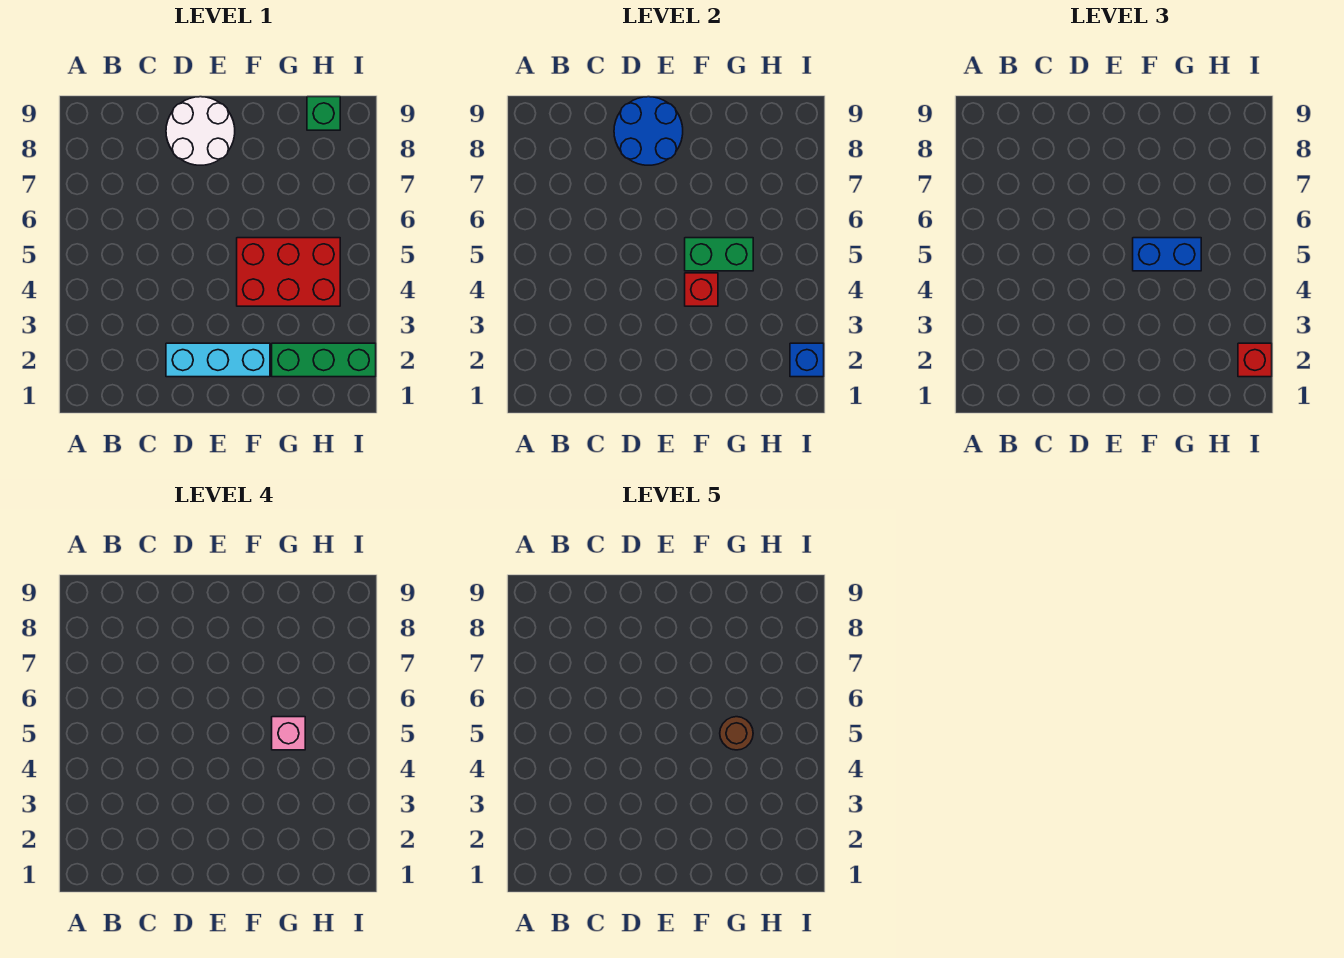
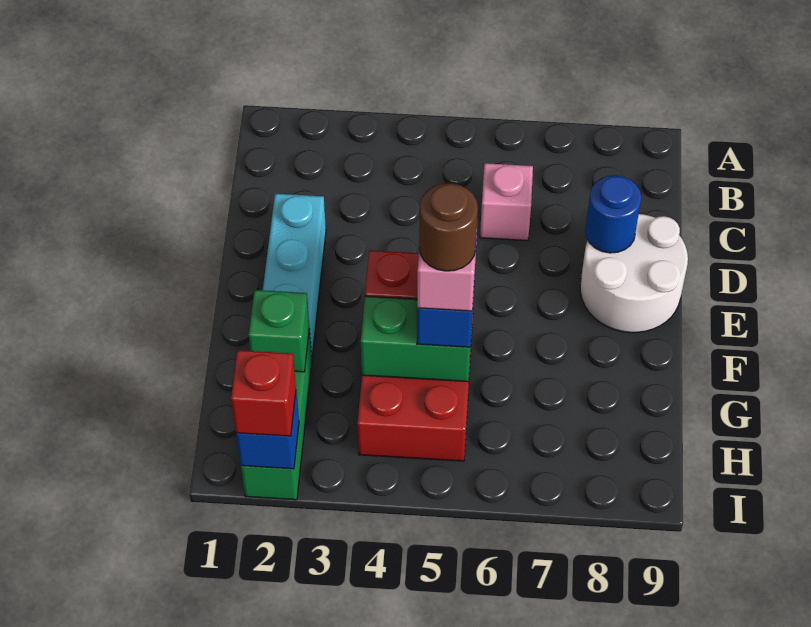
none -> pink brick C6 level 1
blue round brick D8:E9 level 2 -> blue round brick D8 level 2
green brick F5:G5 level 2 -> green brick G4:G5 level 2
green brick H9 level 1 -> green brick G2 level 2

